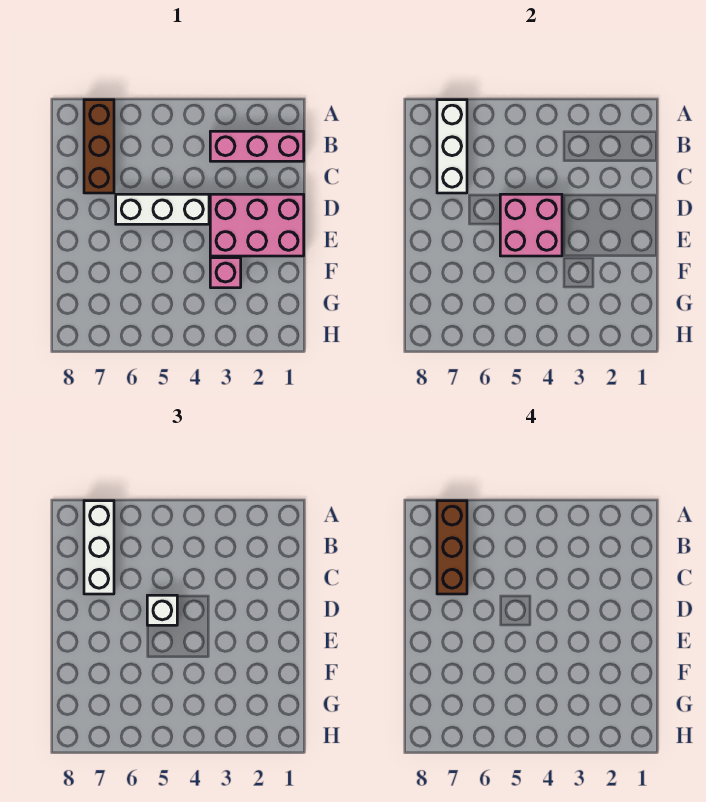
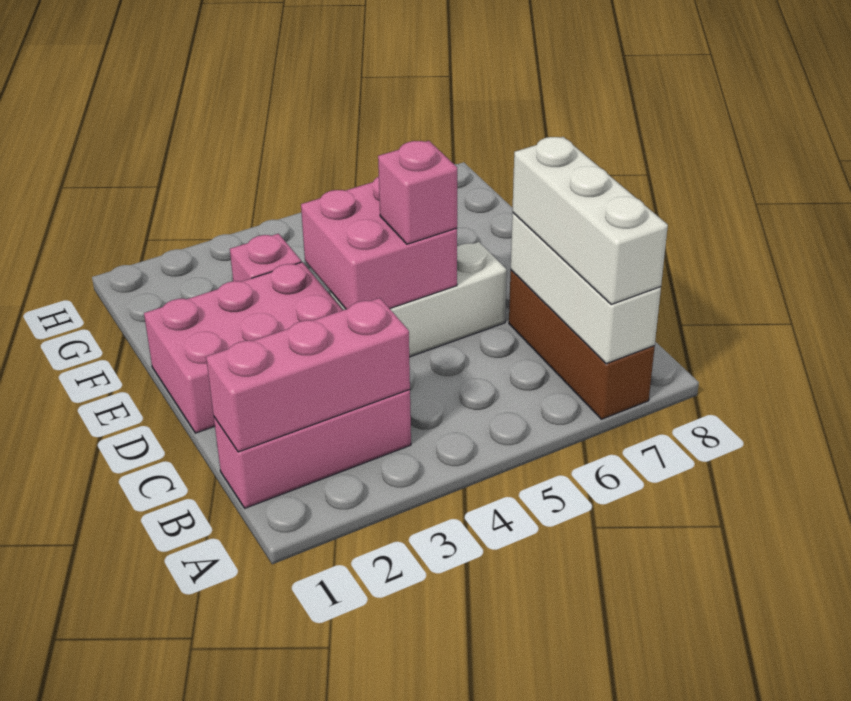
brown brick A7:C7 level 4 -> none
none -> pink brick B1:B3 level 2
white brick D5 level 3 -> pink brick D5 level 3

